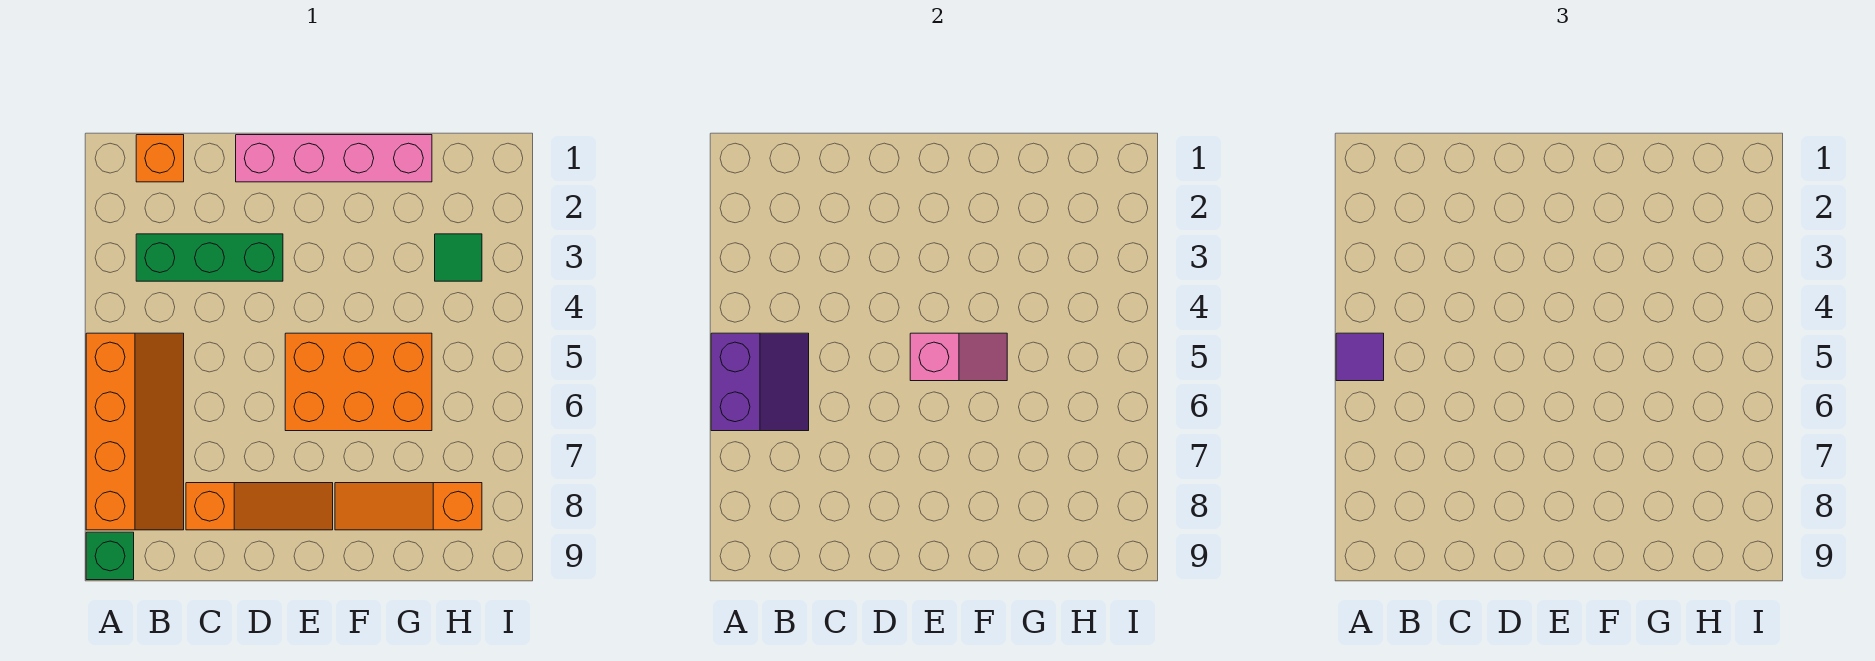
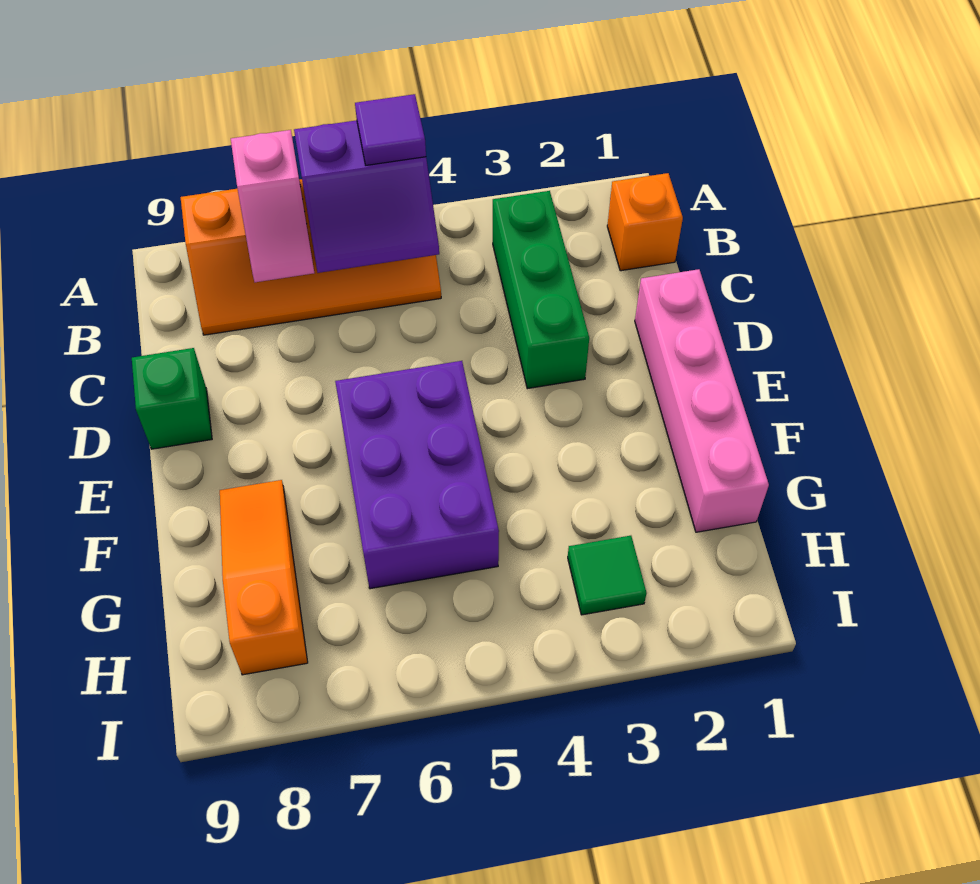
green brick A9 level 1 -> green brick D9 level 1
orange slope C8:E8 level 1 top C -> none
orange brick E5:G6 level 1 -> purple brick E5:G6 level 1
pink slope E5:F5 level 2 top E -> pink slope A7:B7 level 2 top A

